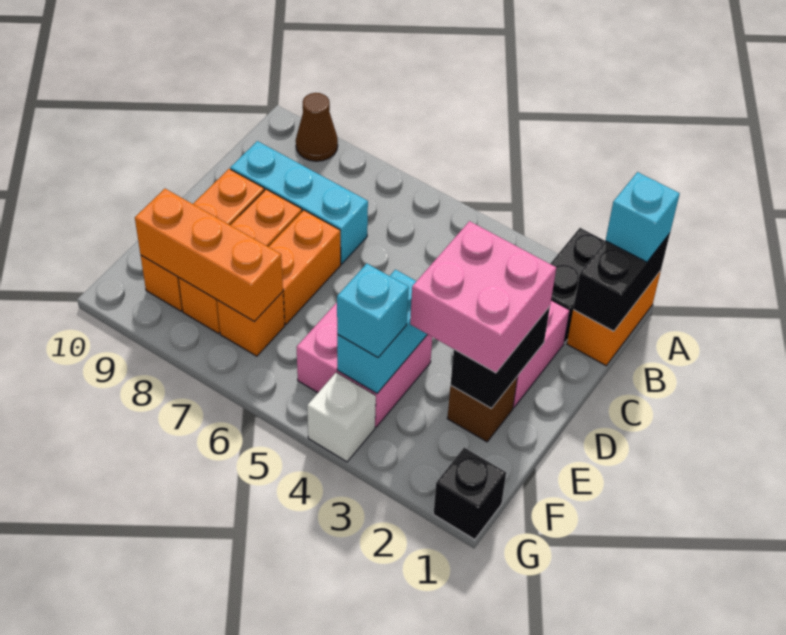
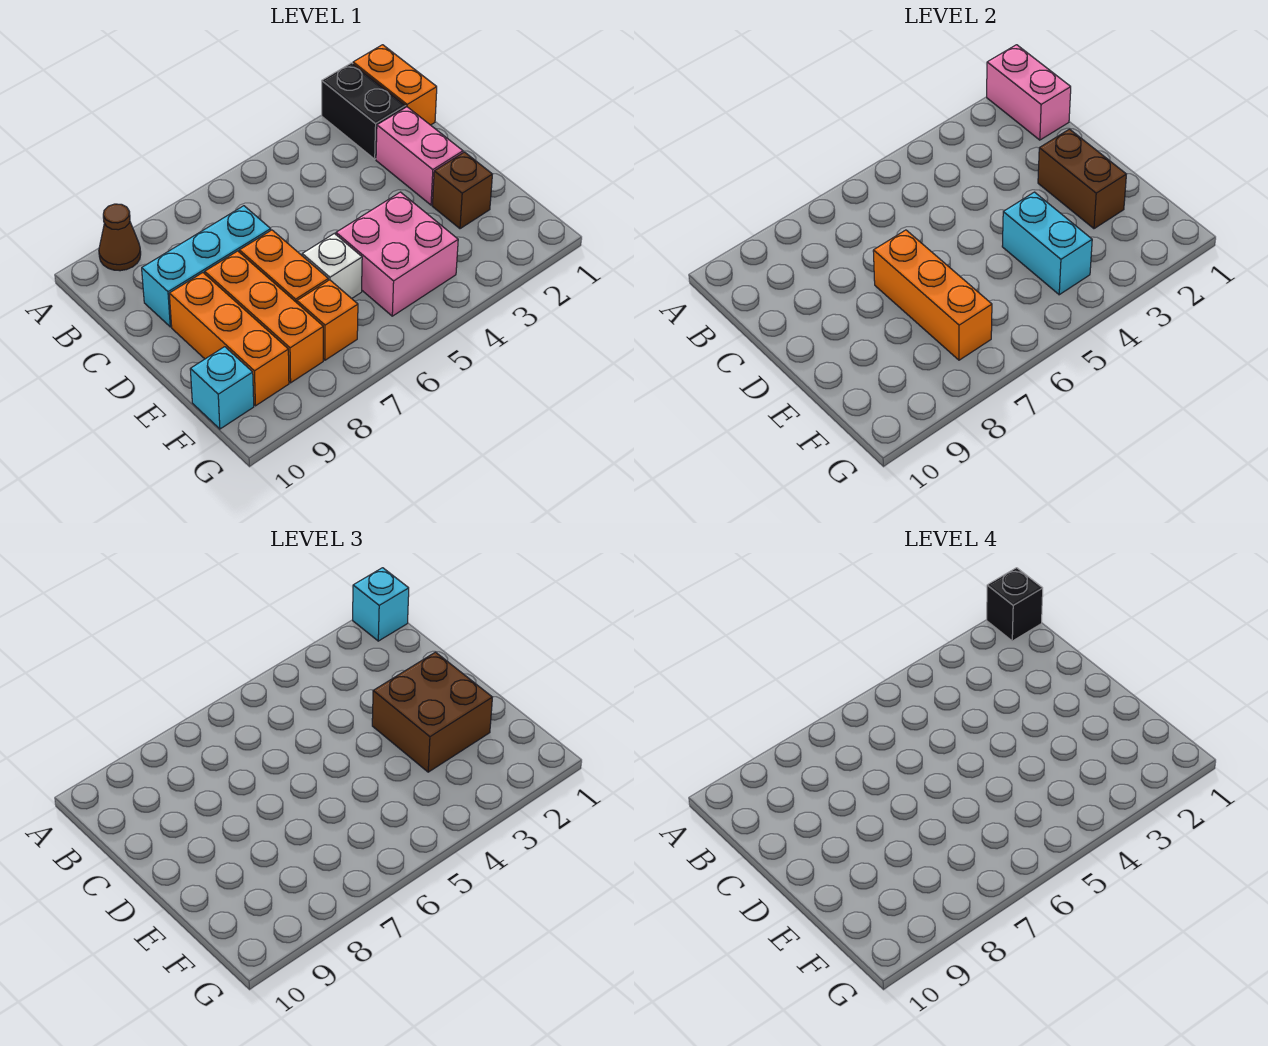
black brick A1:B1 level 2 -> pink brick A1:B1 level 2
black brick D2:E2 level 2 -> brown brick D2:E2 level 2
pink brick D2:E3 level 3 -> brown brick D2:E3 level 3
cyan brick F4 level 3 -> cyan brick F10 level 1
orange brick F7:F9 level 2 -> orange brick D7:F7 level 2
black brick G1 level 1 -> black brick A1 level 4
white brick G4 level 1 -> white brick E6 level 1

